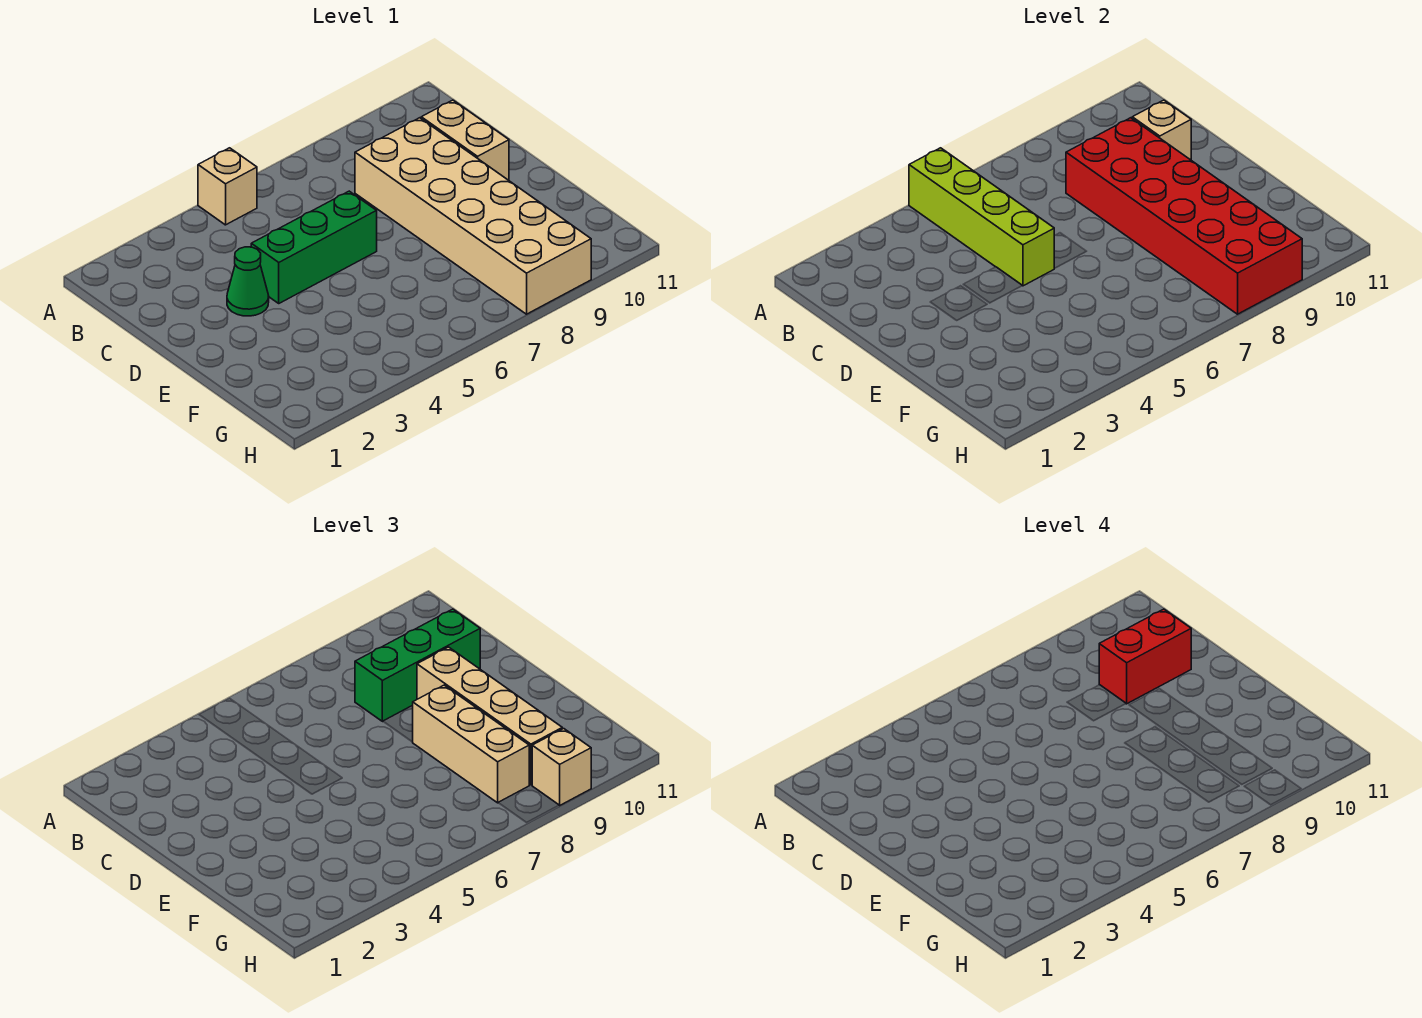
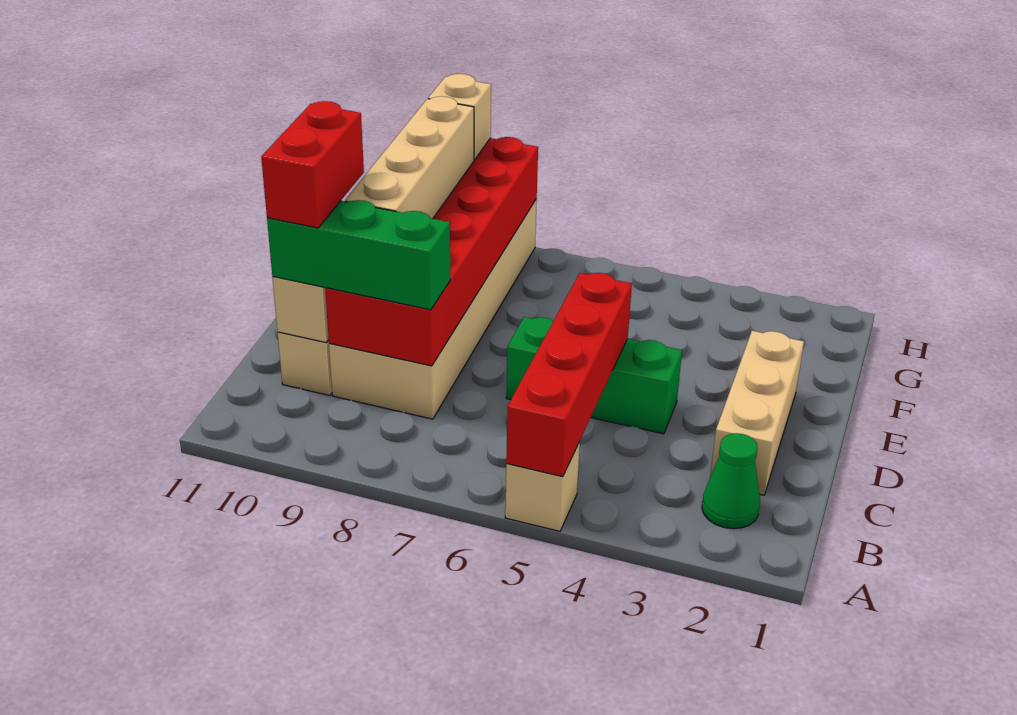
lime brick A5:D5 level 2 -> red brick A5:D5 level 2
red brick C9:C10 level 4 -> red brick C10:D10 level 4
green cone D3 level 1 -> green cone B2 level 1
tan brick E8:G8 level 3 -> tan brick C2:E2 level 1

